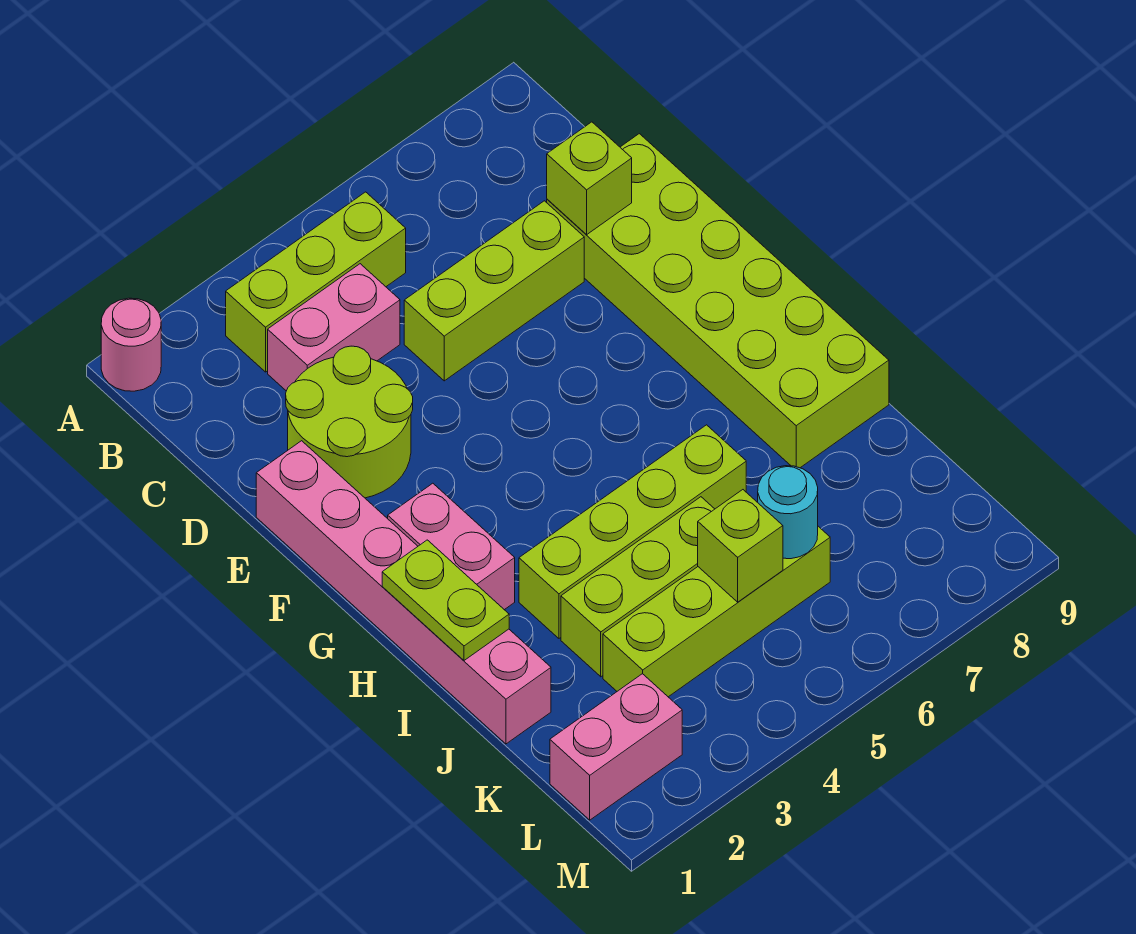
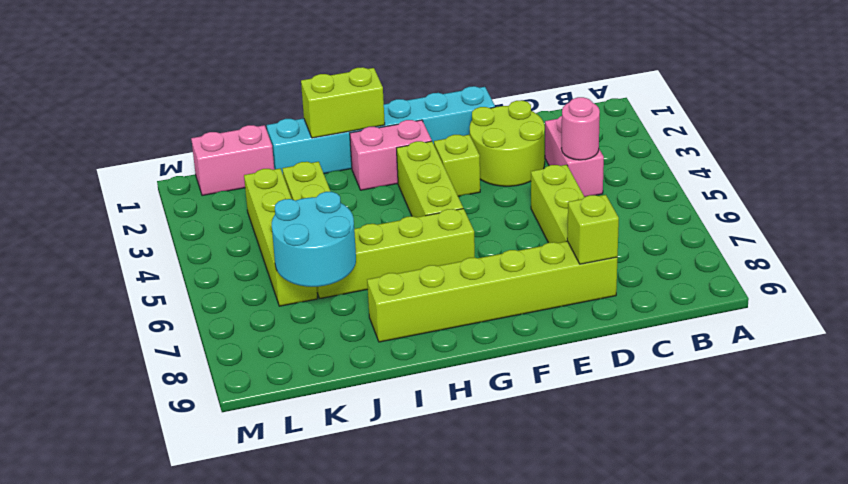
pink round brick A1 level 1 -> pink round brick C4 level 2
lime brick B3:B5 level 1 -> lime brick G3:G5 level 1
lime brick D8:I9 level 1 -> lime brick D8:I8 level 1
pink brick E1:J1 level 1 -> cyan brick E1:J1 level 1
lime plate H1:I1 level 2 -> lime brick H1:I1 level 2
lime brick I3:I6 level 1 -> lime brick G6:J6 level 1
lime brick K5 level 2 -> lime brick F3 level 1
cyan round brick K6 level 2 -> cyan round brick J6:K7 level 2
pink brick L1:L2 level 1 -> pink brick K1:L1 level 1

